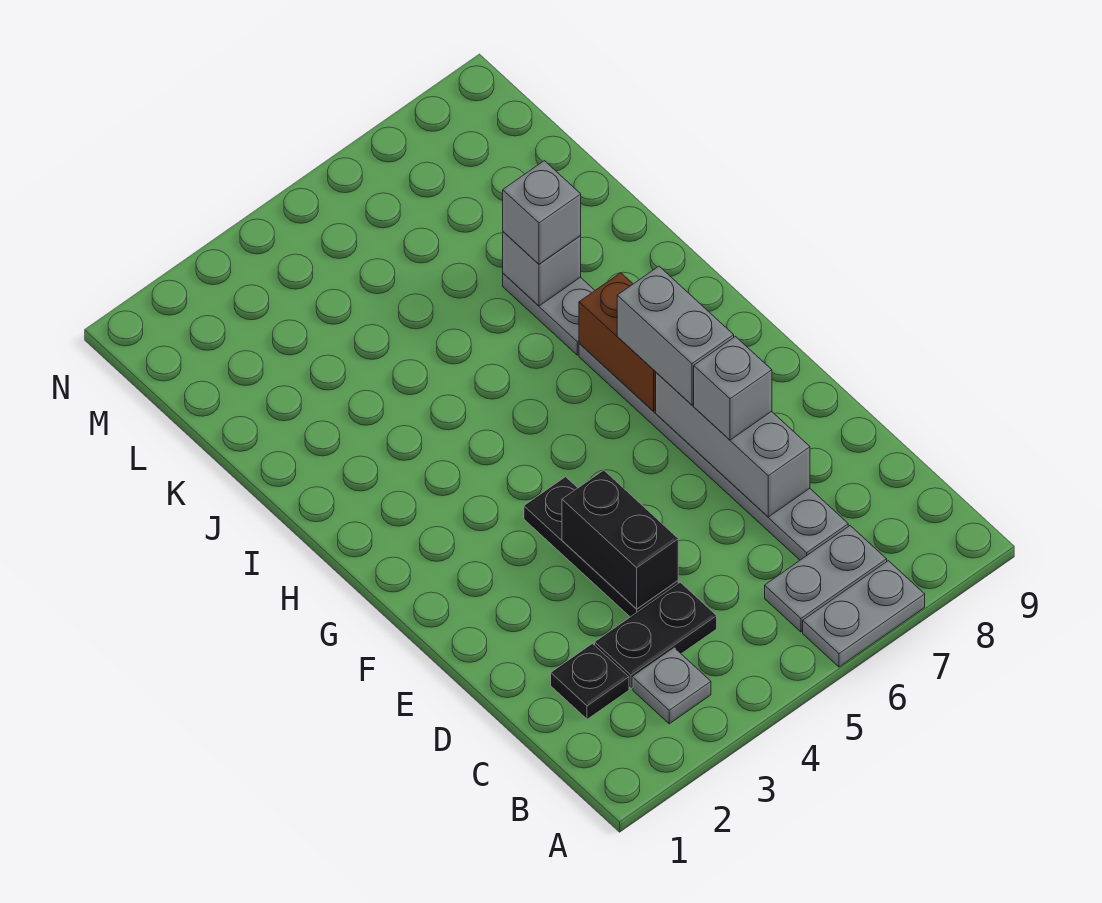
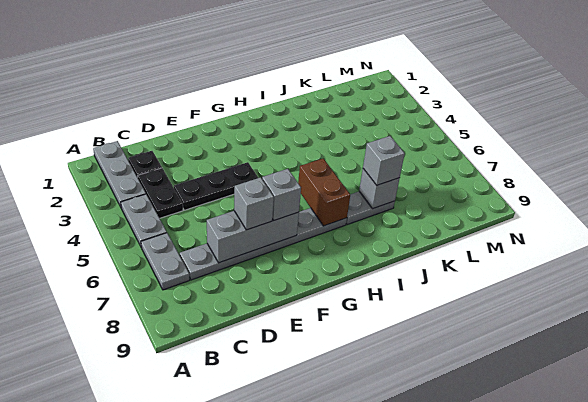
grey plate A6:A7 level 1 -> grey plate B4:B5 level 1
grey plate B3 level 1 -> grey plate B1:B3 level 1
black brick D4:E4 level 2 -> none
grey brick F7:G7 level 3 -> grey brick F7 level 3
brown brick G7:H7 level 2 -> brown brick H6:H7 level 2

